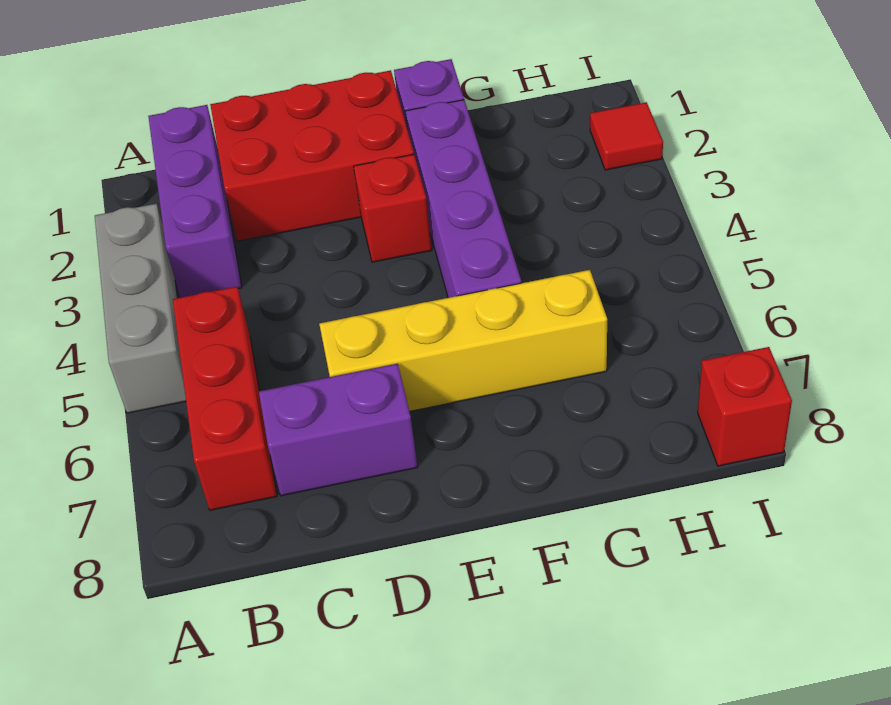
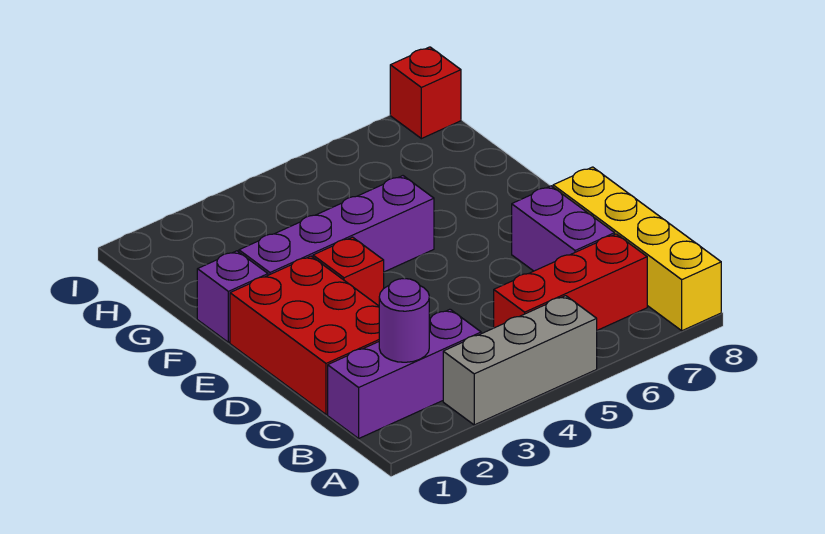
none -> purple round brick B2 level 2
yellow brick D6:G6 level 1 -> yellow brick A8:D8 level 1
red tile I2 level 1 -> none

